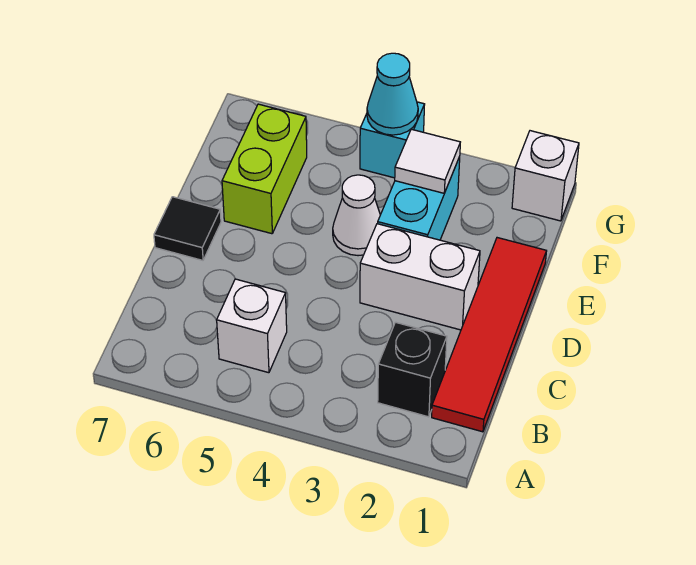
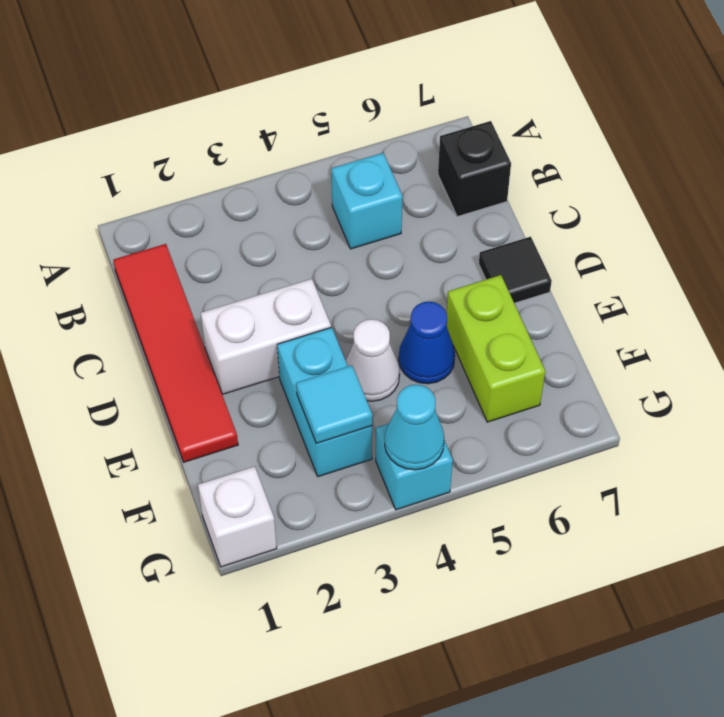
black brick B2 level 1 -> black brick B7 level 1
white brick B5 level 1 -> cyan brick B5 level 1
none -> blue cone E5 level 1
white tile F3 level 2 -> cyan tile F3 level 2

